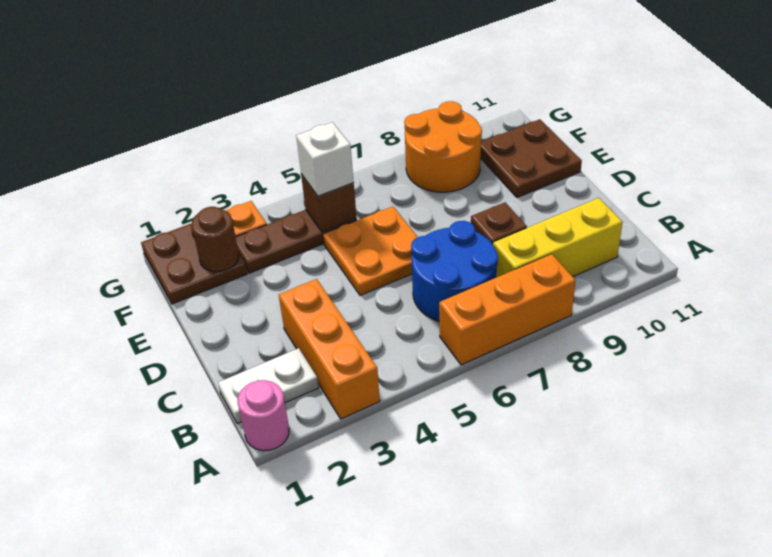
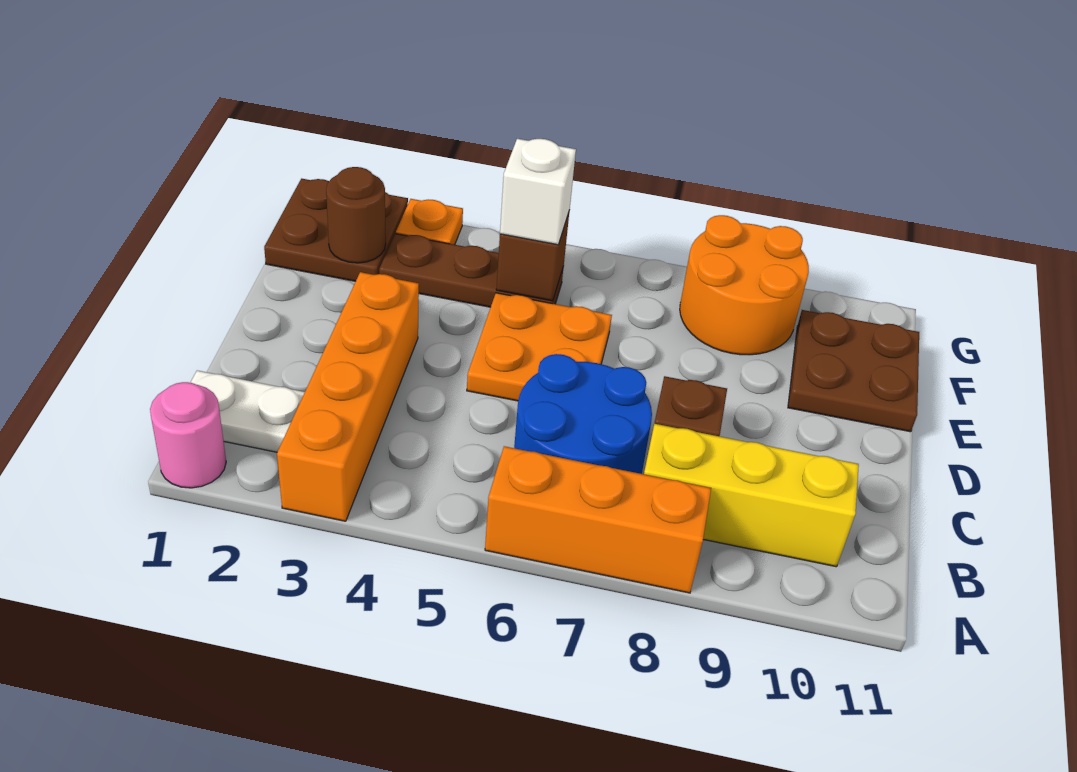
orange brick A3:C3 level 1 -> orange brick A3:D3 level 1

